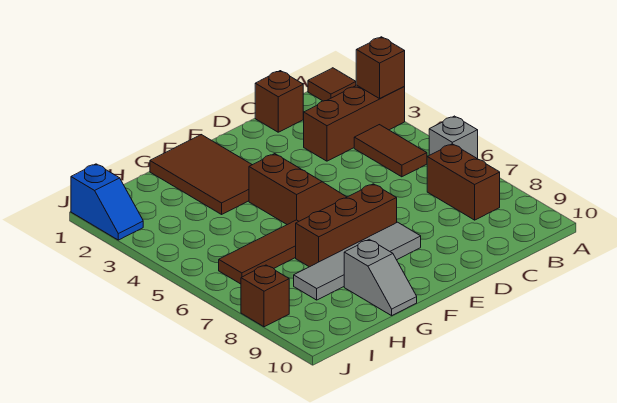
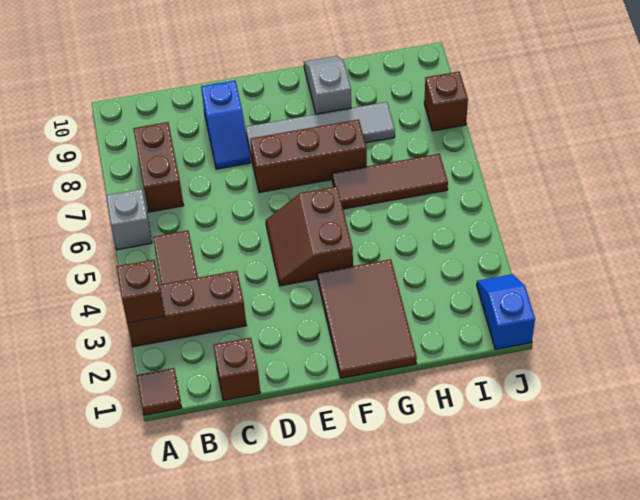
none -> blue slope D8:D9 level 1 top 9

